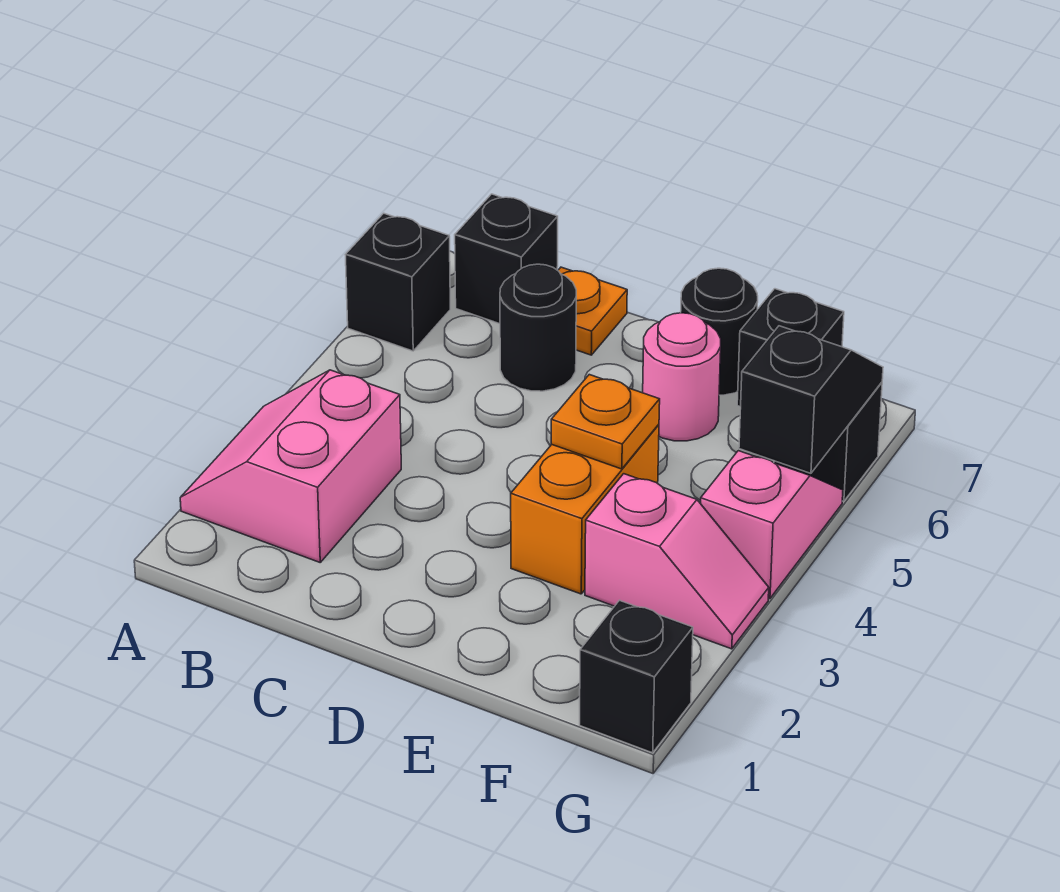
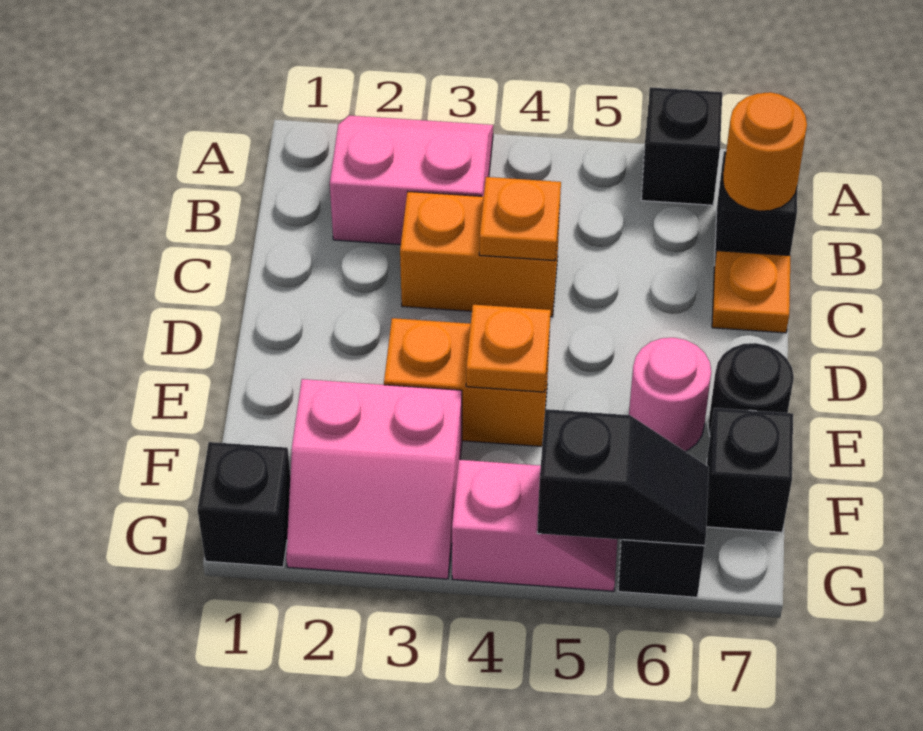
none -> orange round brick B7 level 2
none -> orange brick C3:C4 level 1
none -> orange plate C4 level 2
black round brick C6 level 1 -> none
pink slope F3:G3 level 1 top F -> pink slope F2:G3 level 1 top F

